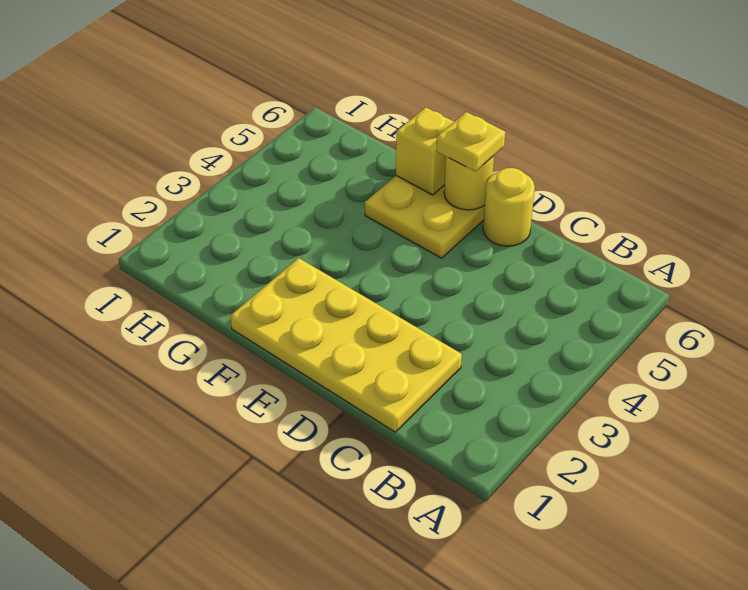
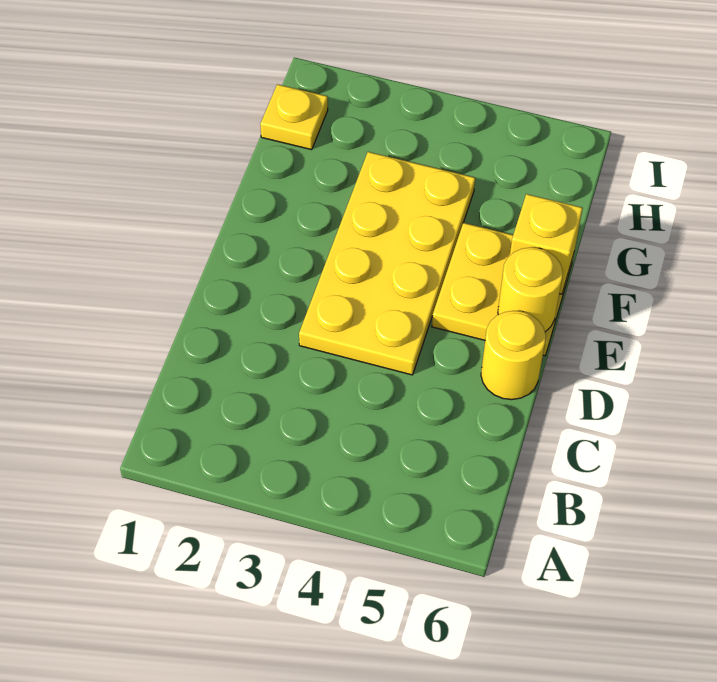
yellow plate C1:F2 level 1 -> yellow plate D3:G4 level 1
yellow plate E6 level 3 -> yellow plate H1 level 1

